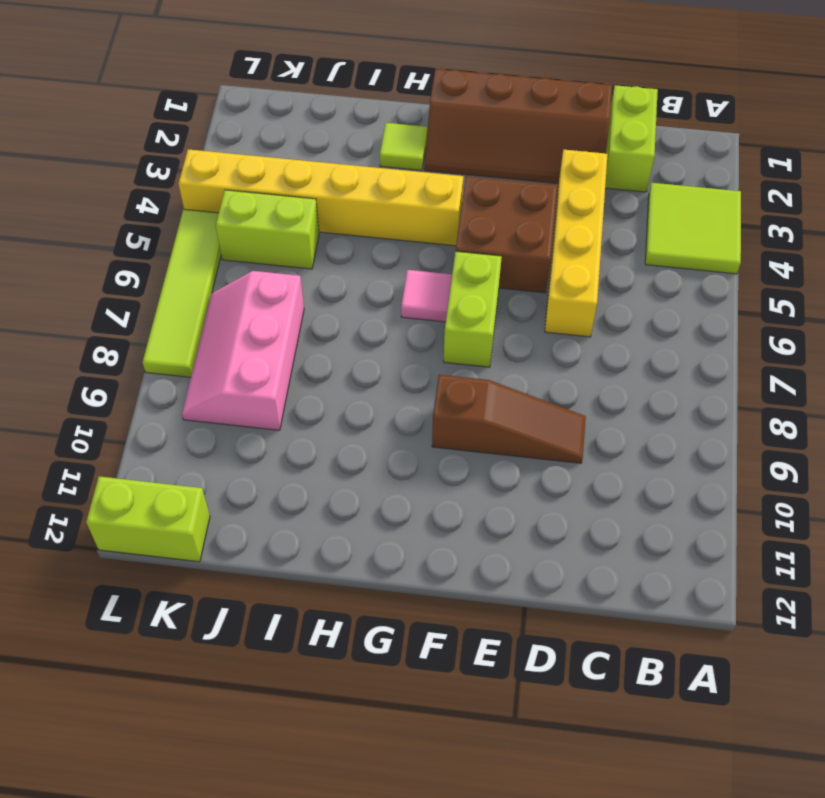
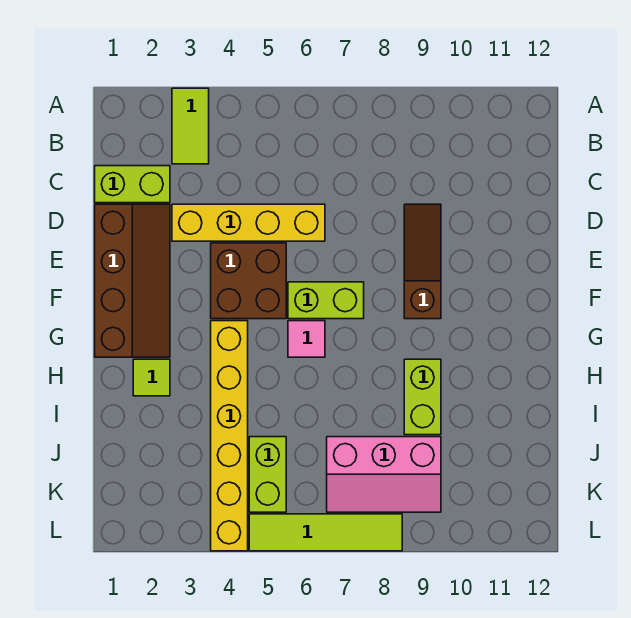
lime tile A3:B4 level 1 -> lime tile A3:B3 level 1
lime brick K12:L12 level 1 -> lime brick H9:I9 level 1

